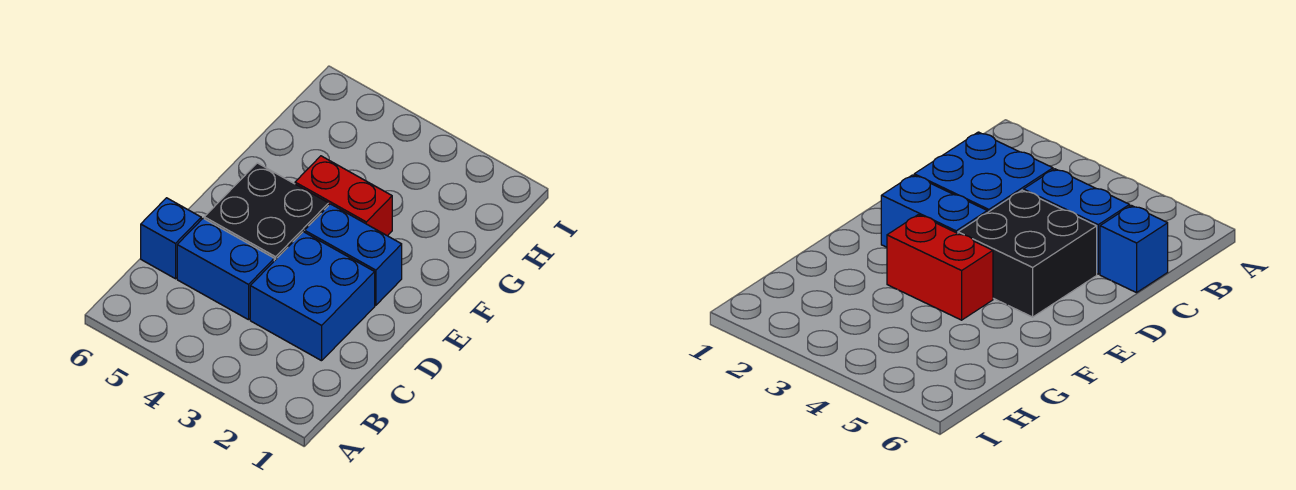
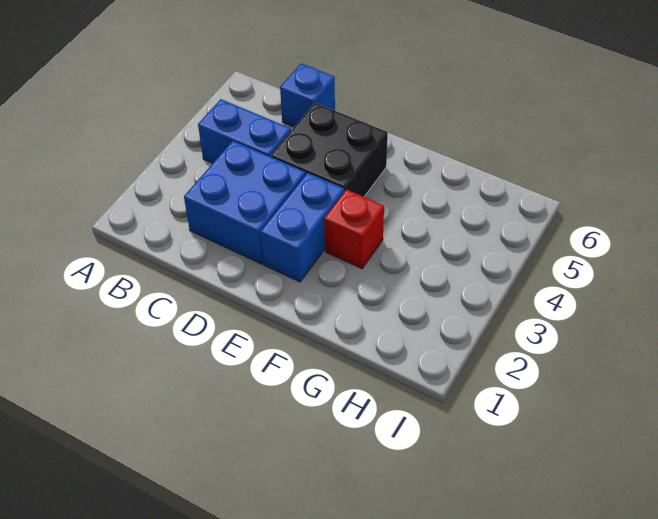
blue brick C4:C5 level 1 -> blue brick B4:C4 level 1
red brick F3:F4 level 1 -> red brick F3 level 1

